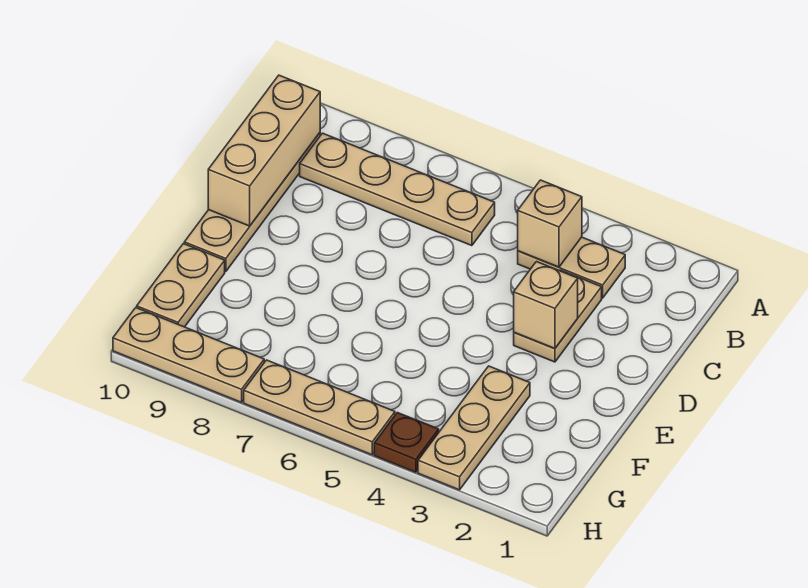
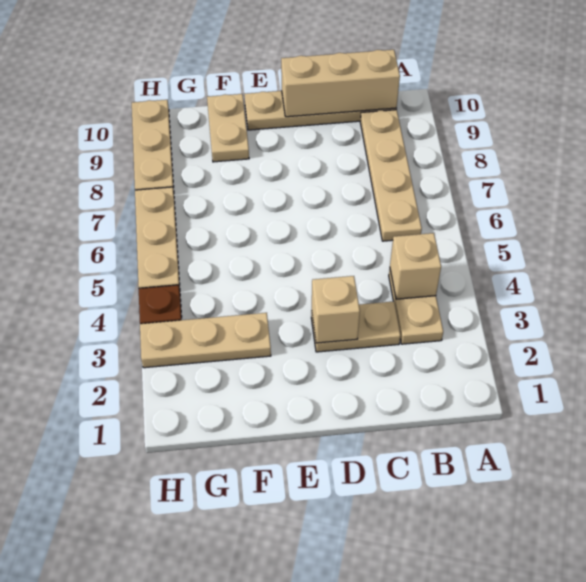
tan plate F10:G10 level 1 -> tan plate F9:F10 level 1

